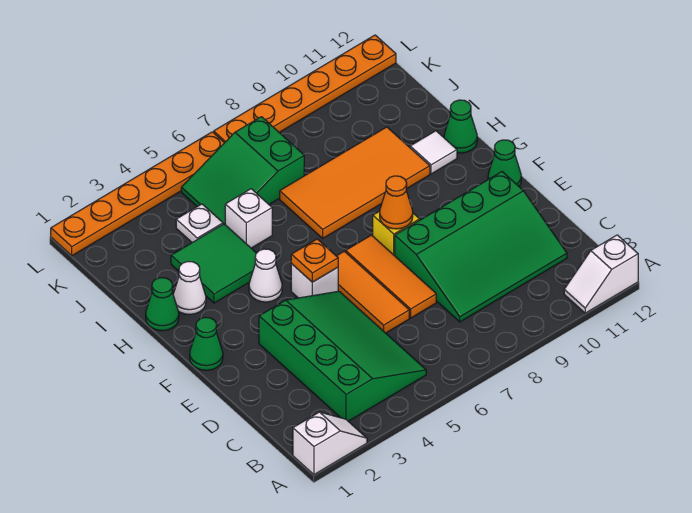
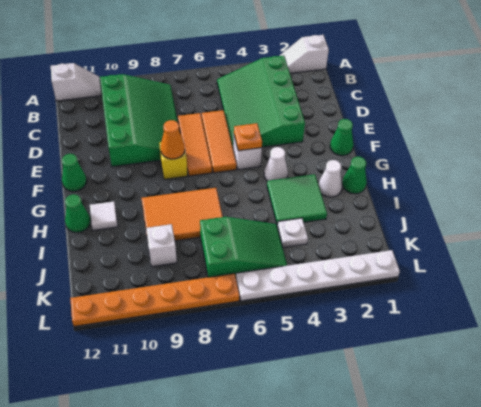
green slope C8:E11 level 1 top E -> green slope B8:E10 level 1 top 10
orange tile H7:I10 level 1 -> orange tile H7:I9 level 1
white brick I5 level 1 -> white brick J9 level 1
orange plate L1:L6 level 1 -> white plate L1:L6 level 1

